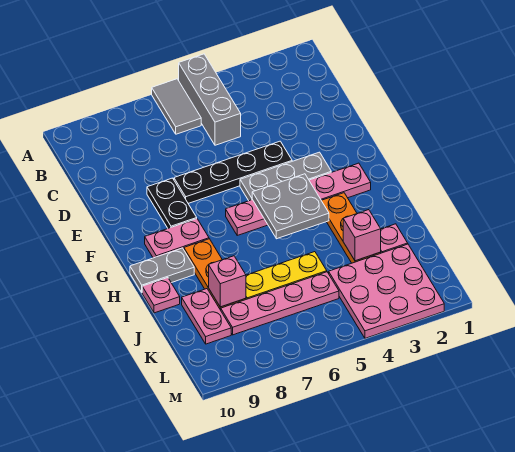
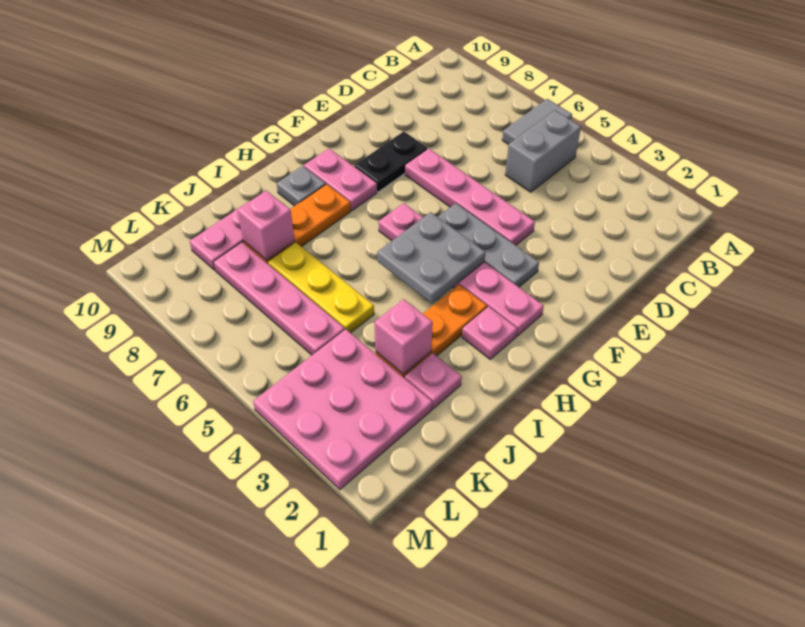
grey brick A5:C5 level 1 -> grey brick B5:C5 level 1
black plate E4:E7 level 1 -> pink plate E4:E7 level 1
grey plate H9:H10 level 1 -> grey plate H9 level 1
pink plate I10 level 1 -> pink plate H2 level 1

